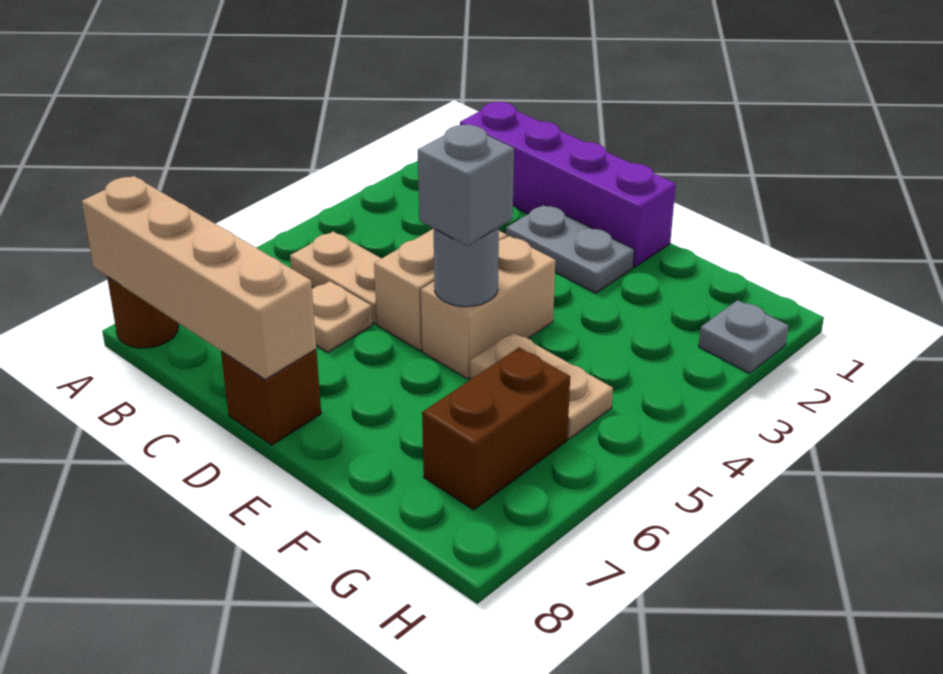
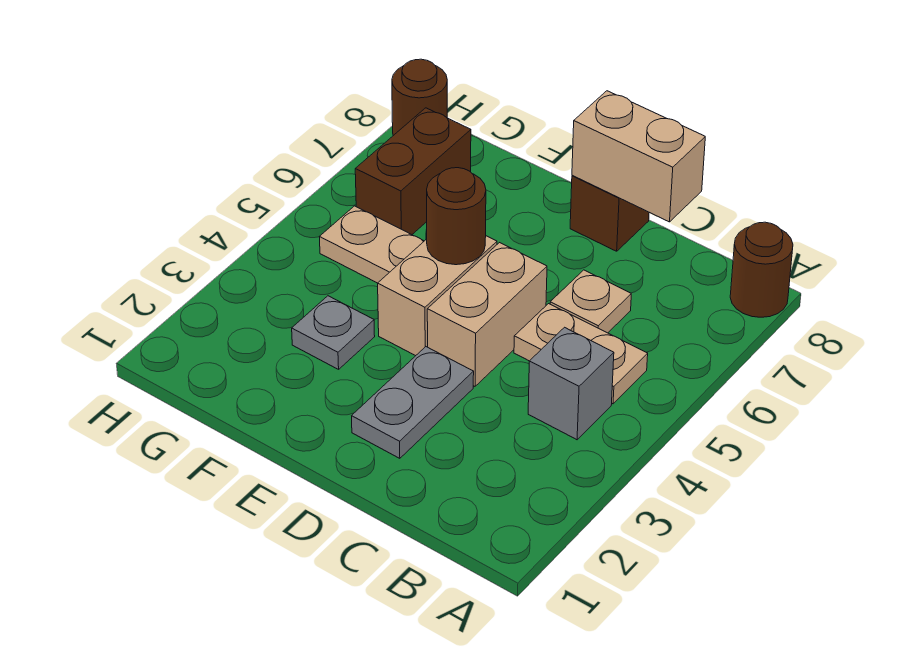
tan brick A8:D8 level 2 -> tan brick C8:D8 level 2
purple brick B1:E1 level 1 -> none
grey plate D2:E2 level 1 -> grey plate D2:D3 level 1
grey round brick E5 level 2 -> brown round brick E5 level 2
grey brick E5 level 3 -> grey brick B4 level 1
grey plate H2 level 1 -> grey plate F3 level 1
none -> brown round brick H8 level 1

